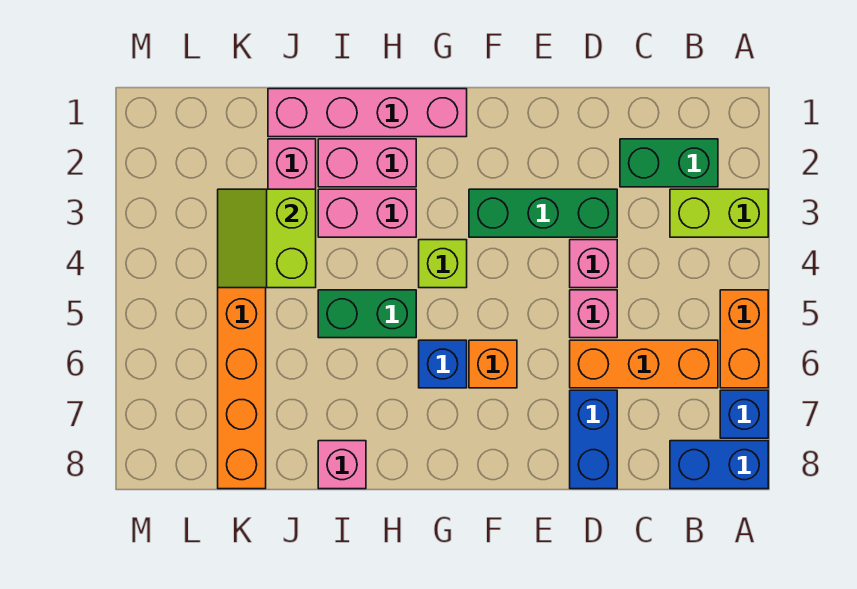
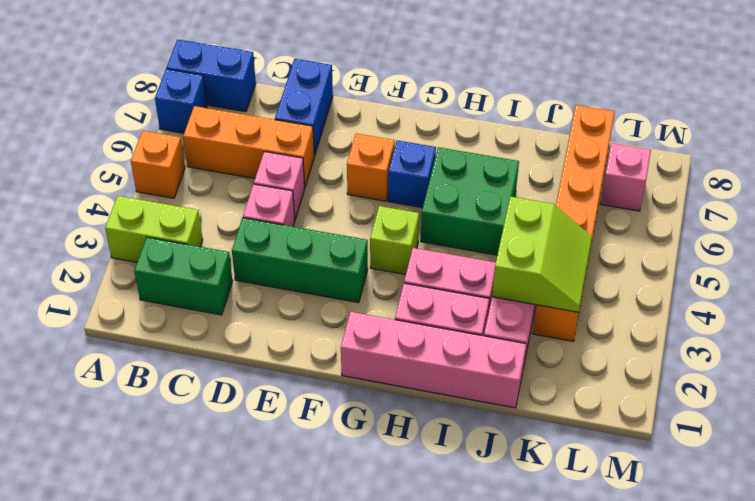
orange brick A5:A6 level 1 -> orange brick A5 level 1
green brick H5:I5 level 1 -> green brick H5:I6 level 1
pink brick I8 level 1 -> pink brick L7 level 1

